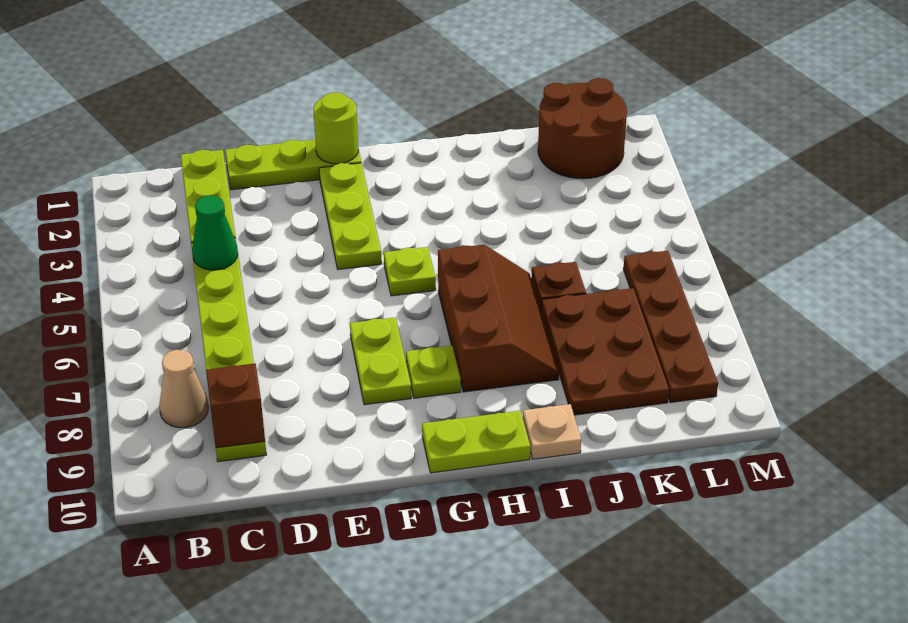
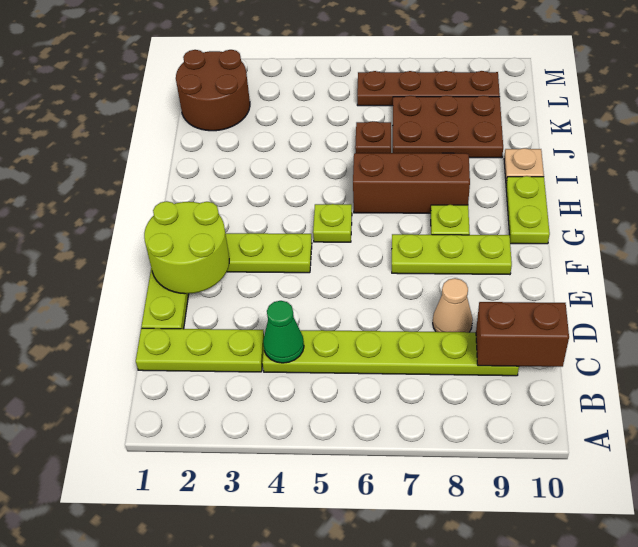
tan cone B8 level 1 -> tan cone D8 level 1
brown brick C9 level 2 -> brown brick C9:C10 level 2
lime round brick F1 level 2 -> lime round brick E1:F2 level 2
lime plate F7:F8 level 1 -> lime plate F7:F9 level 1

